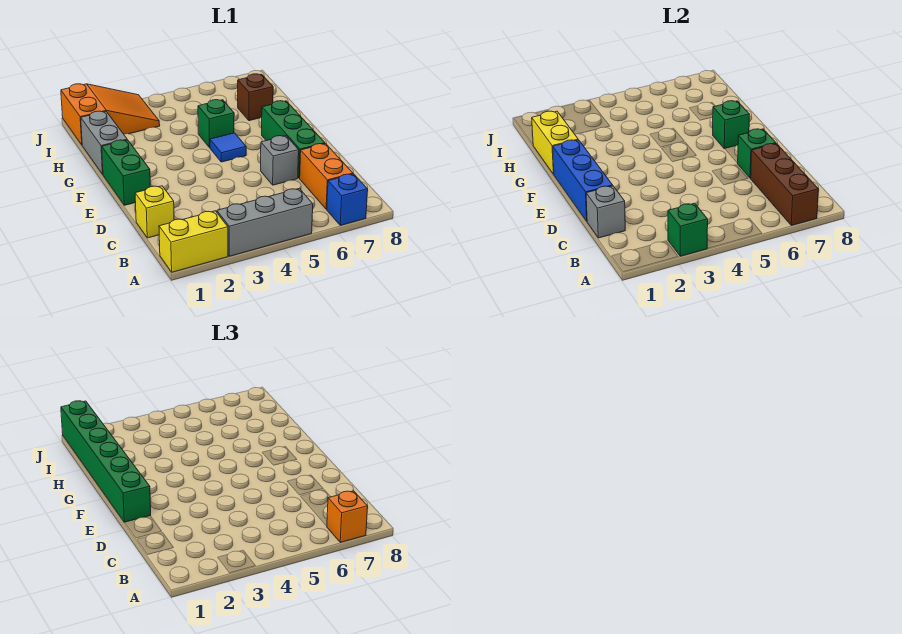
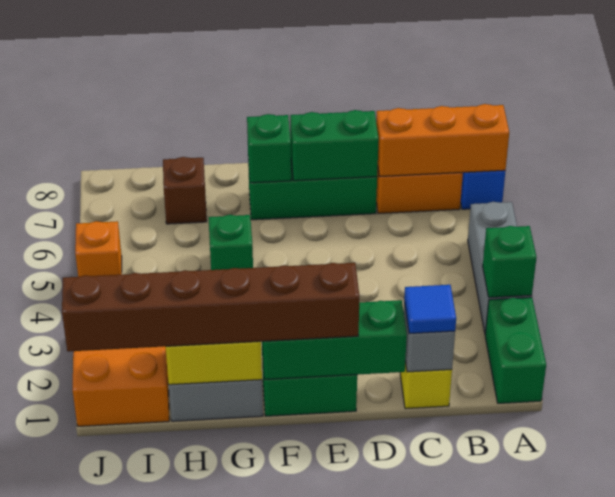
yellow brick A1:A2 level 1 -> green brick A1:A2 level 1
brown brick A7:C7 level 2 -> orange brick A7:C7 level 2
orange brick A7 level 3 -> orange brick J5 level 1
blue brick D1:F1 level 2 -> green brick D1:F1 level 2
grey brick D6 level 1 -> none
green brick D7 level 2 -> green brick D7:E7 level 2
green brick E1:J1 level 3 -> brown brick E1:J1 level 3
blue tile F5 level 1 -> blue tile C1 level 3

